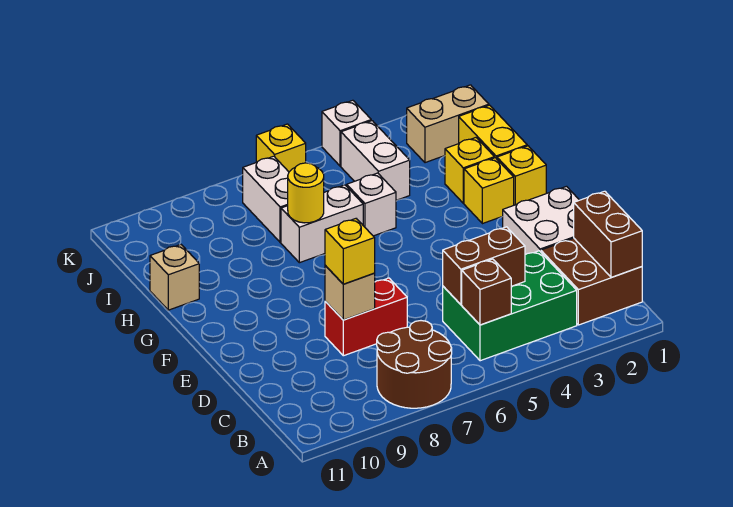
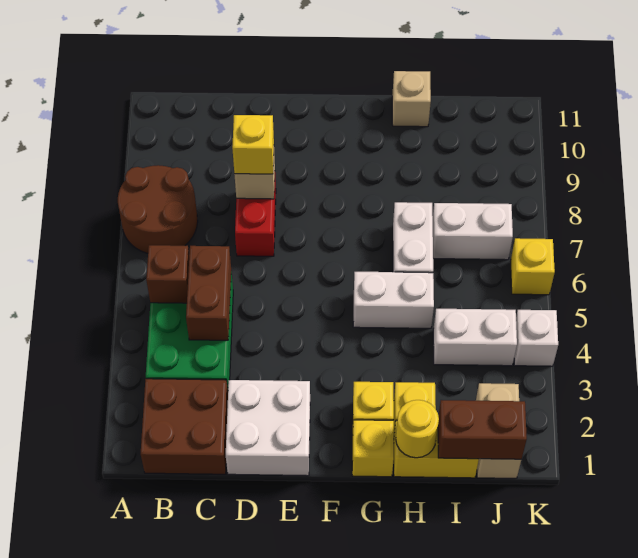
brown brick B1:C1 level 2 -> brown brick I1:J1 level 2
white brick H5 level 1 -> white brick G5:H5 level 1
yellow round brick H7 level 2 -> yellow round brick H1 level 2

